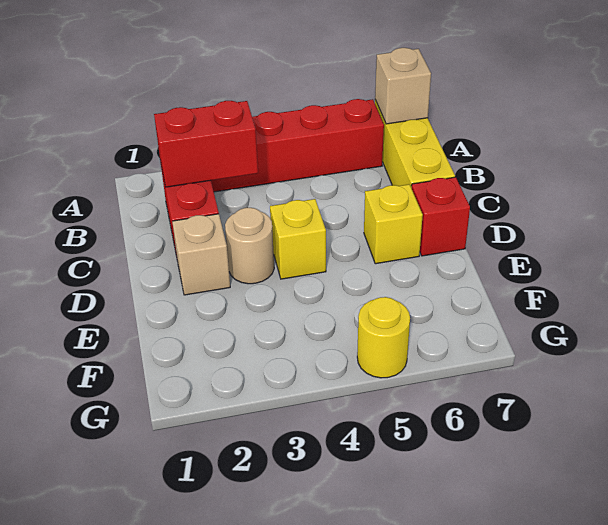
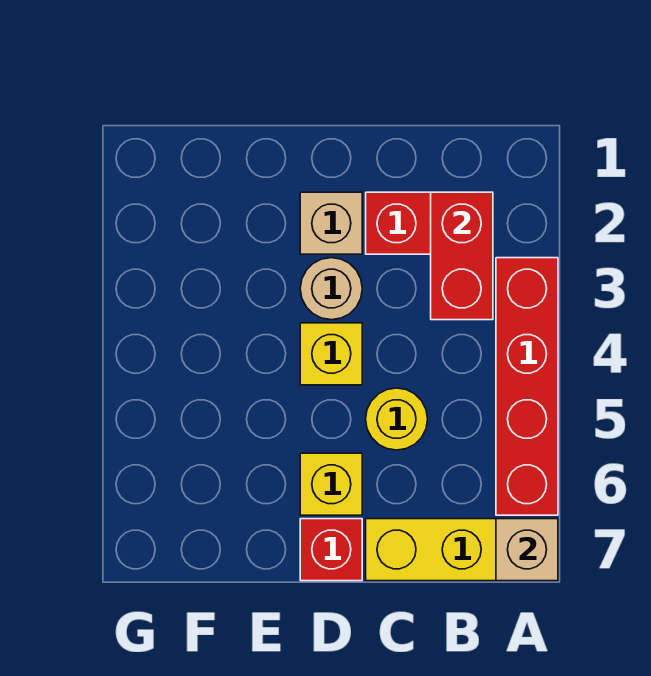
yellow round brick G5 level 1 -> yellow round brick C5 level 1

